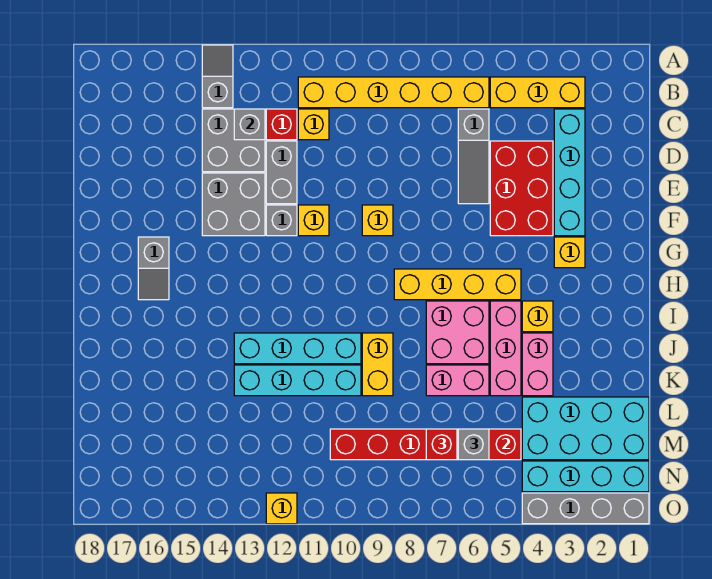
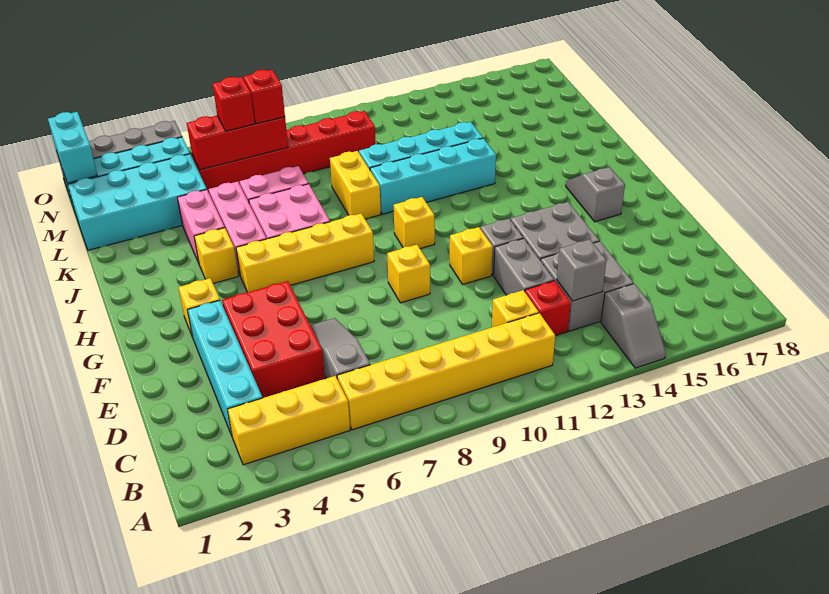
grey brick M6 level 3 -> red brick M6 level 3
none -> cyan brick N1:O1 level 2
yellow brick O12 level 1 -> yellow brick H10 level 1

